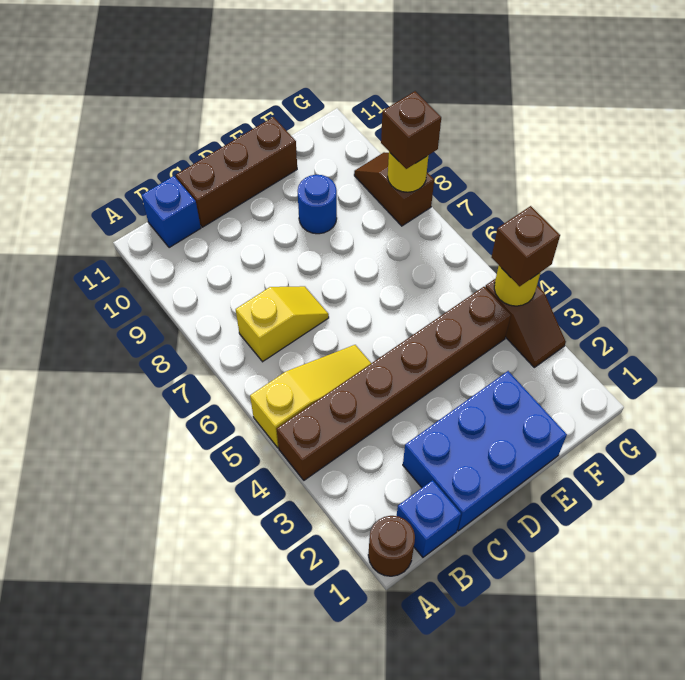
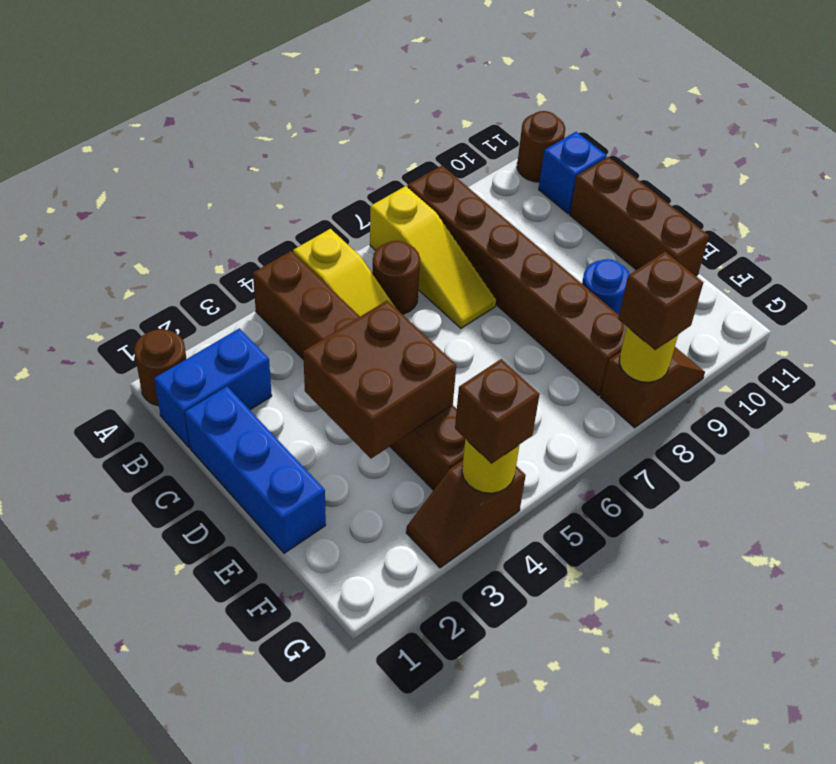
none -> brown brick A8:F8 level 1
none -> brown round brick A11 level 1
blue brick B1 level 1 -> blue brick B1:B2 level 1
none -> brown round brick B6 level 1
yellow slope B7:C7 level 1 top B -> yellow slope A7:C7 level 1 top A
blue brick C1:E2 level 1 -> blue brick C1:E1 level 1
none -> brown brick D3:E4 level 2

